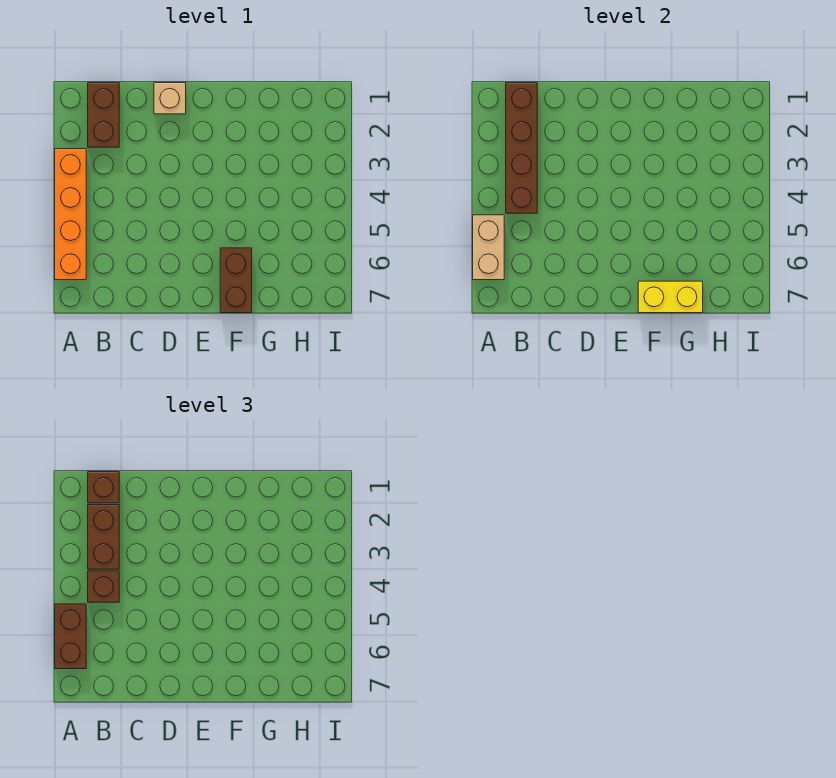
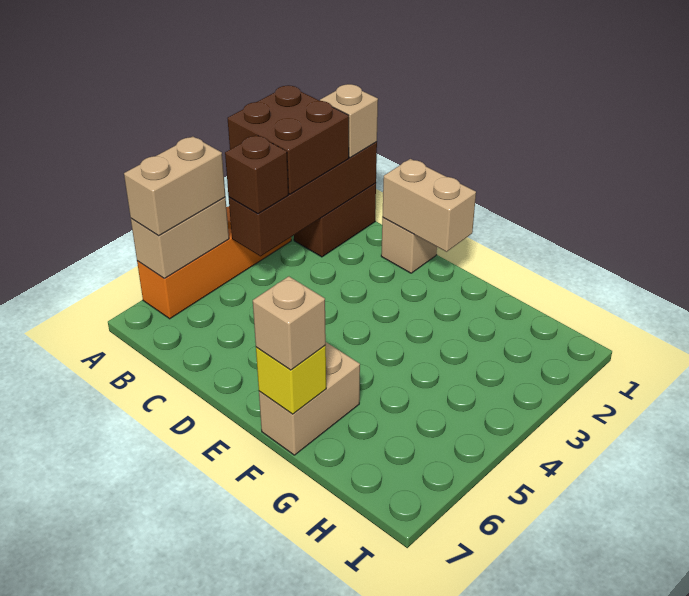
brown brick A5:A6 level 3 -> tan brick A5:A6 level 3
brown brick B1 level 3 -> tan brick B1 level 3
brown brick B2:B3 level 3 -> brown brick A2:B3 level 3
none -> tan brick D1:E1 level 2
brown brick F6:F7 level 1 -> tan brick F6:F7 level 1
yellow brick F7:G7 level 2 -> yellow brick F7 level 2
none -> tan brick F7 level 3

